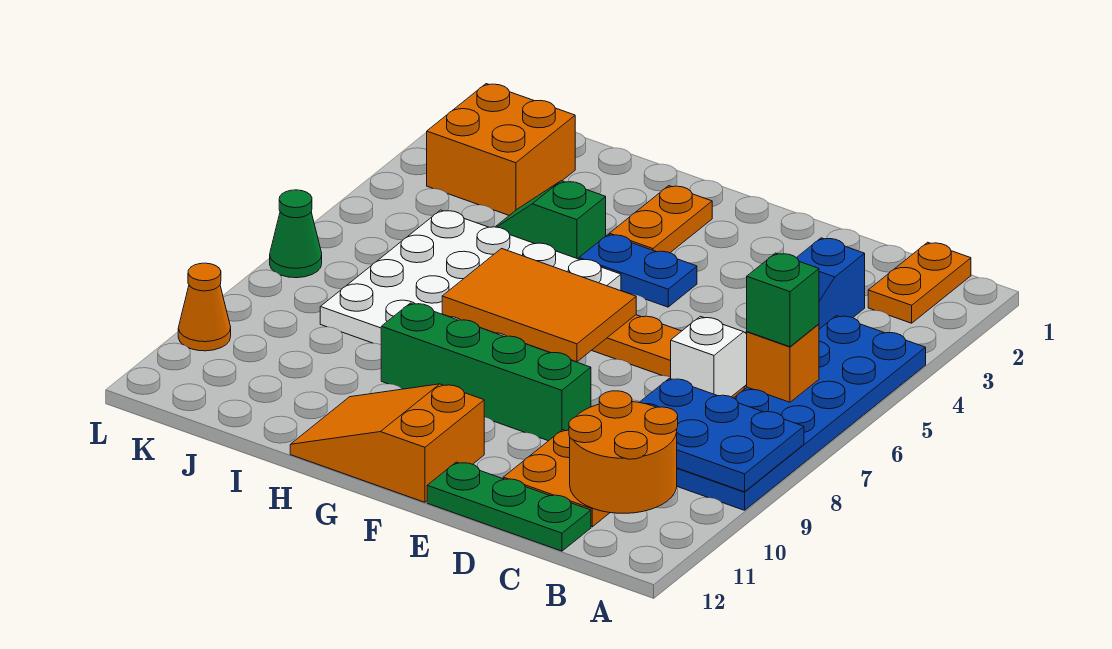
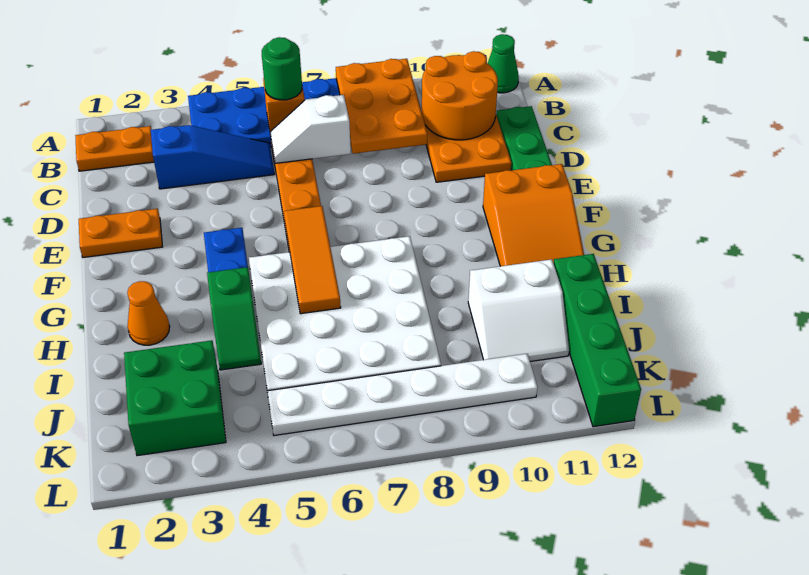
blue plate A8:C9 level 2 -> orange plate A8:C9 level 2
green brick B6 level 3 -> green round brick B6 level 3
green brick E9:H9 level 1 -> green brick I12:L12 level 1
orange tile F6:H7 level 2 -> orange tile F6:H6 level 2
orange plate G2:G3 level 1 -> orange plate E1:E2 level 1
none -> white slope I10:J11 level 1 top I
orange brick J2:K3 level 1 -> green brick J2:K3 level 1
none -> white plate K5:K10 level 1
green cone L7 level 1 -> green cone A12 level 1
orange cone L10 level 1 -> orange cone H2 level 1

